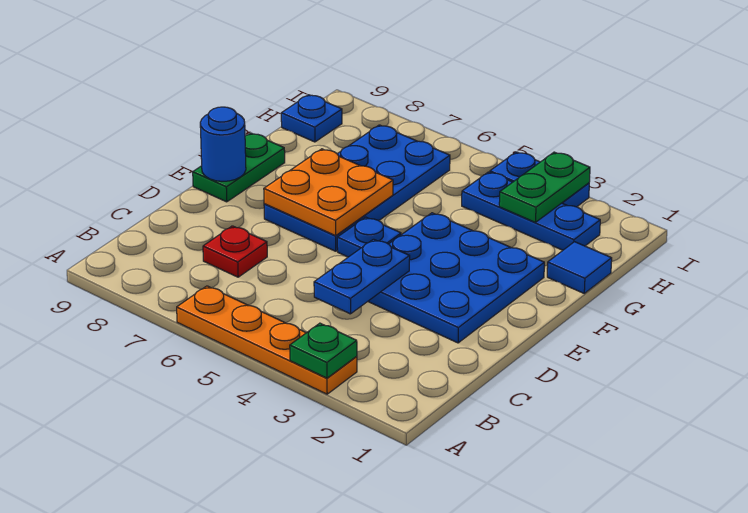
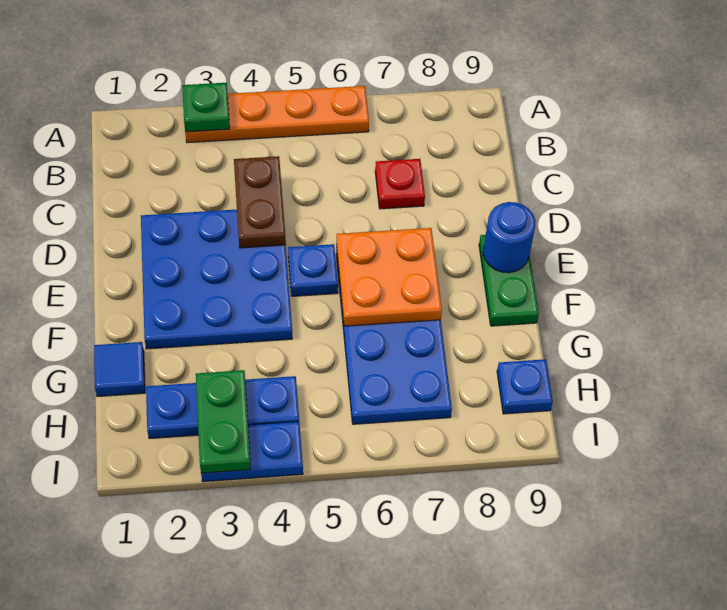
blue plate C4:D4 level 2 -> brown plate C4:D4 level 2

